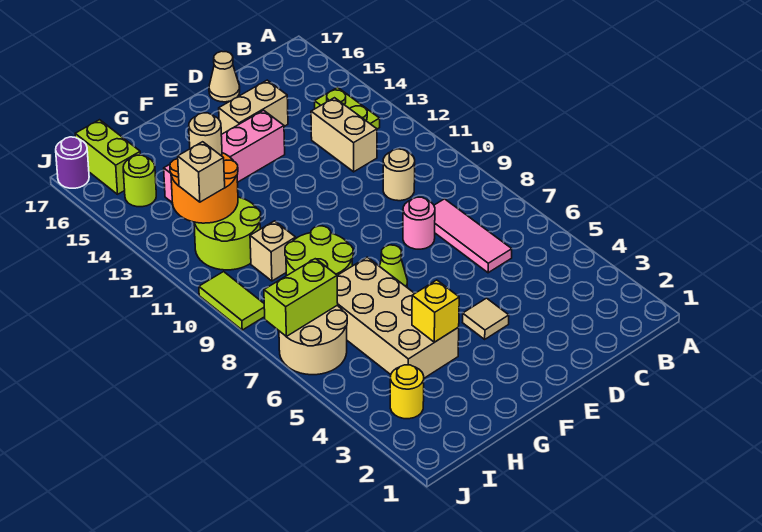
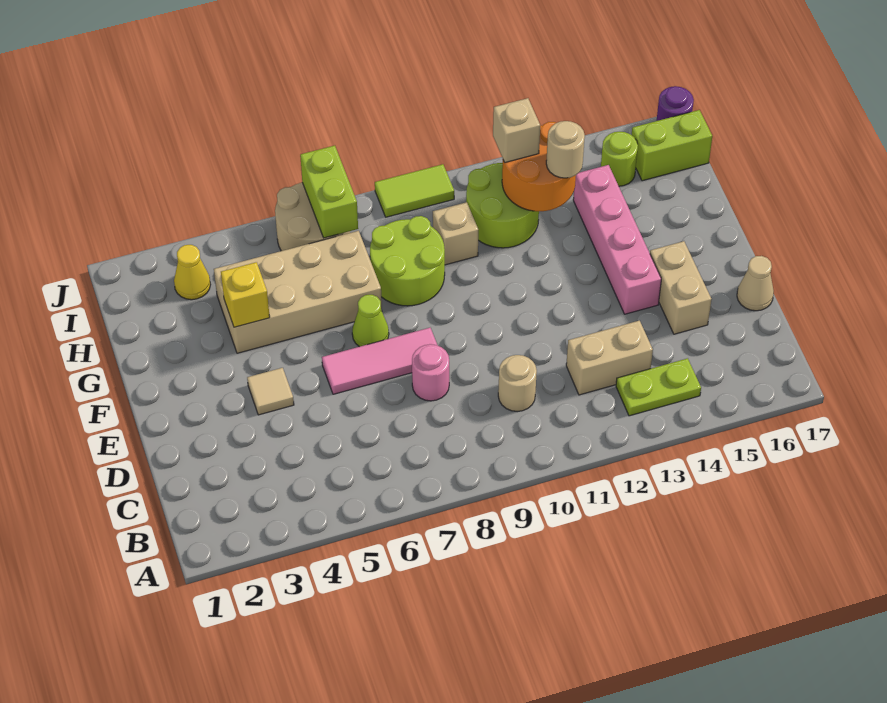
pink tile C6:C8 level 1 -> pink tile E6:E8 level 1
yellow round brick I3 level 1 -> yellow cone I3 level 1

